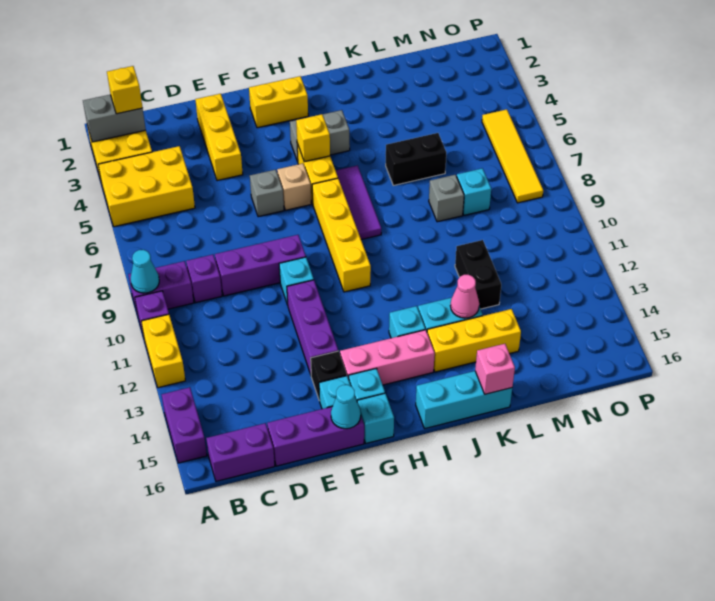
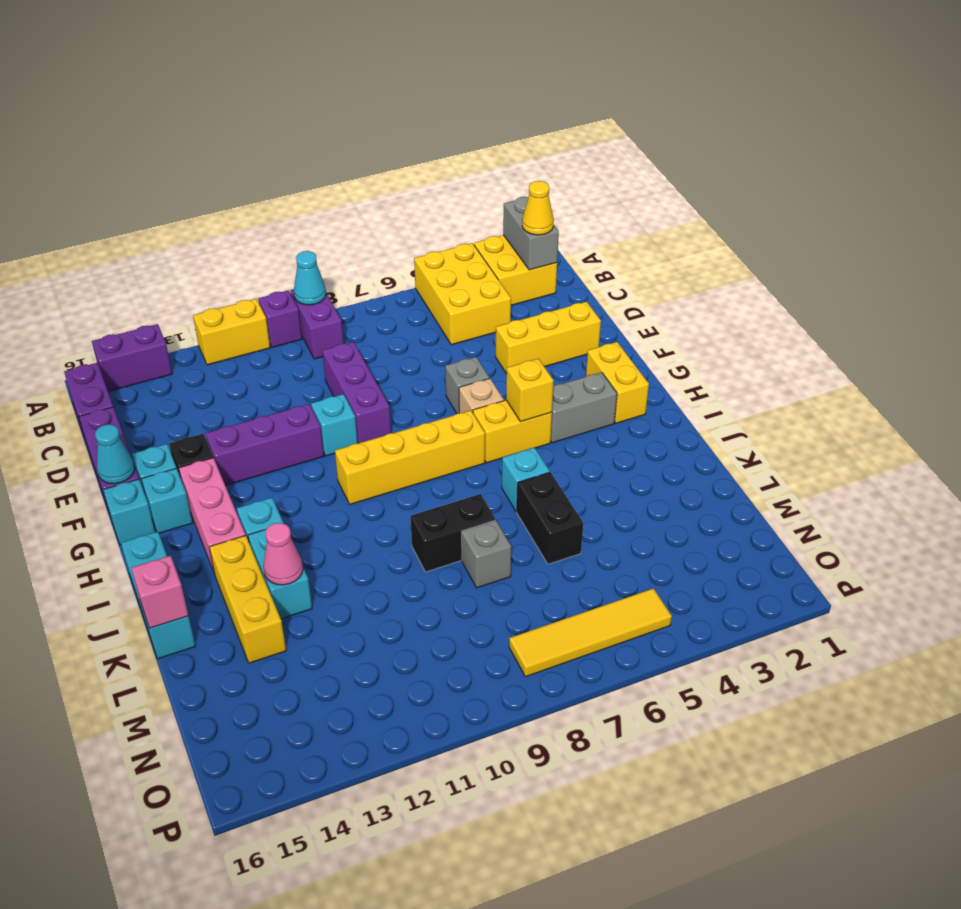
yellow brick B2 level 3 -> yellow cone B2 level 3
purple brick C9 level 1 -> none
grey brick H4:I4 level 1 -> grey brick H3:H4 level 1
purple tile I6:I8 level 1 -> none
black brick L11:L12 level 1 -> black brick K8:K9 level 1
cyan brick M8 level 1 -> cyan brick J6 level 1

